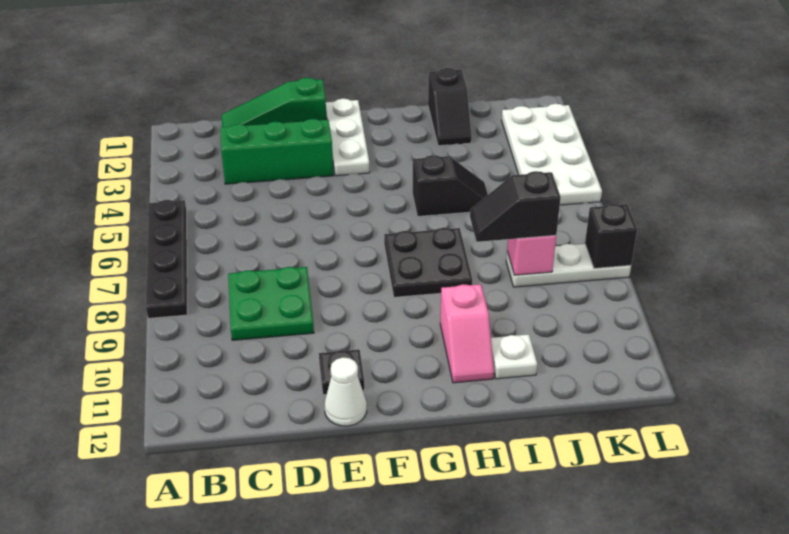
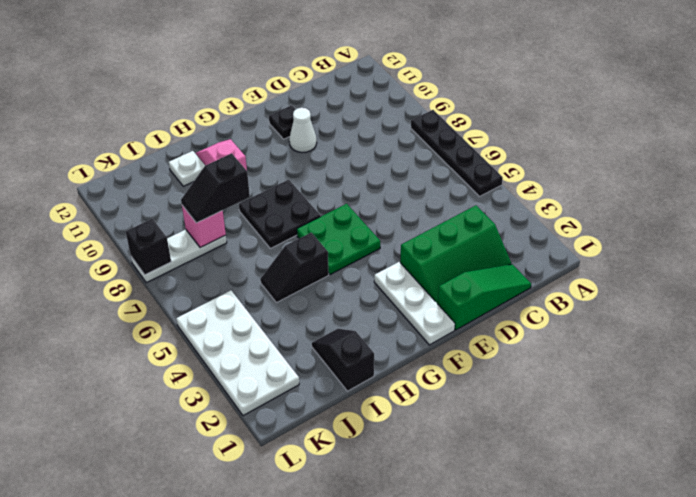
green plate C8:D9 level 1 -> green plate F5:G6 level 1
white cone E12 level 1 -> white cone E10 level 1
black slope I8:J8 level 3 top J -> black slope I8:J8 level 3 top I

